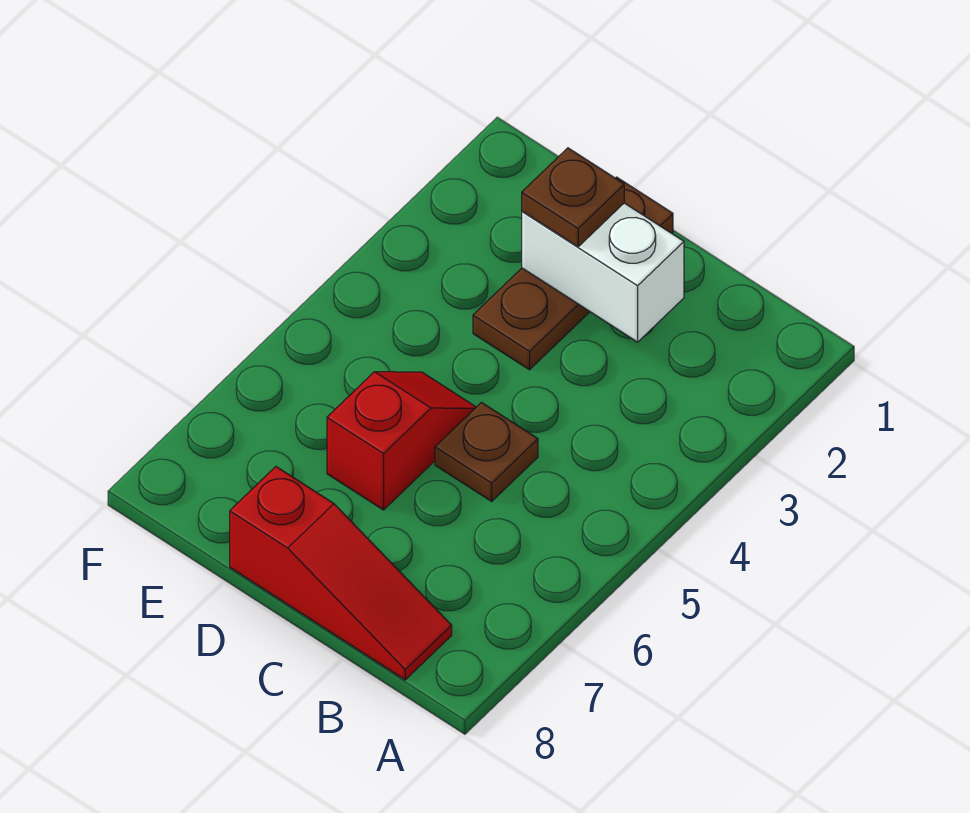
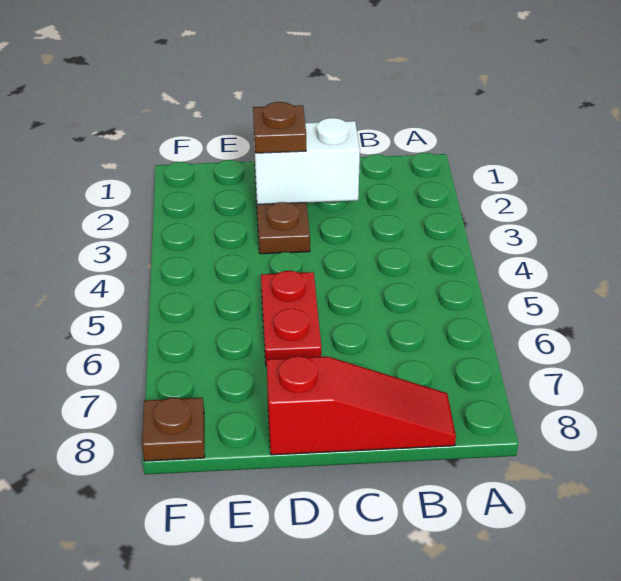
brown plate C5 level 1 -> brown plate F8 level 1
red slope D5:D6 level 1 top 6 -> red plate D5:D6 level 1

